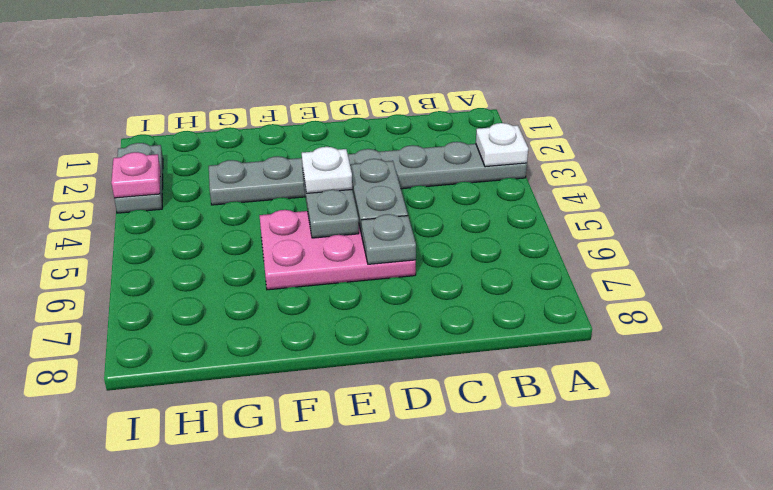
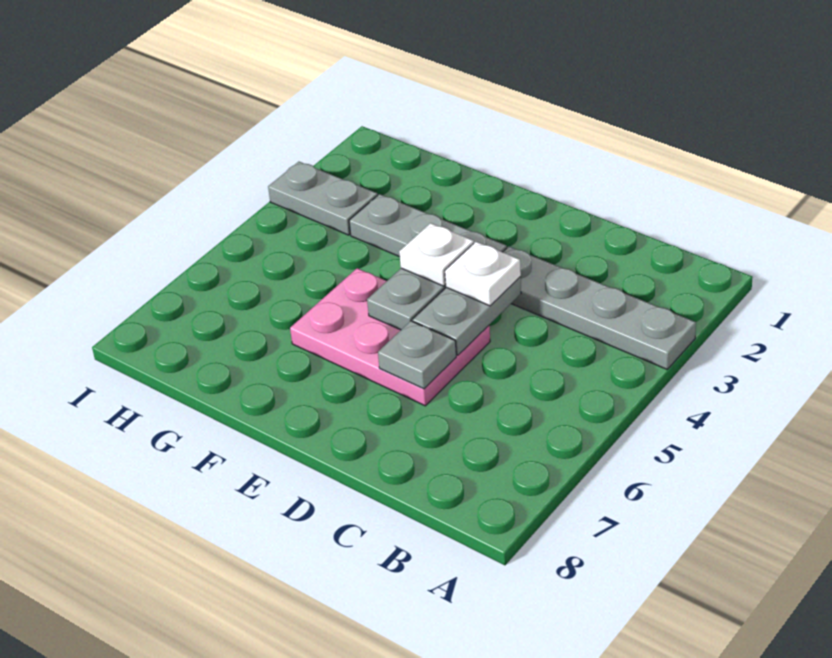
white plate A3 level 2 -> white plate D4 level 3
grey plate I2:I3 level 1 -> grey plate H3:I3 level 1
pink plate I3 level 2 -> none

